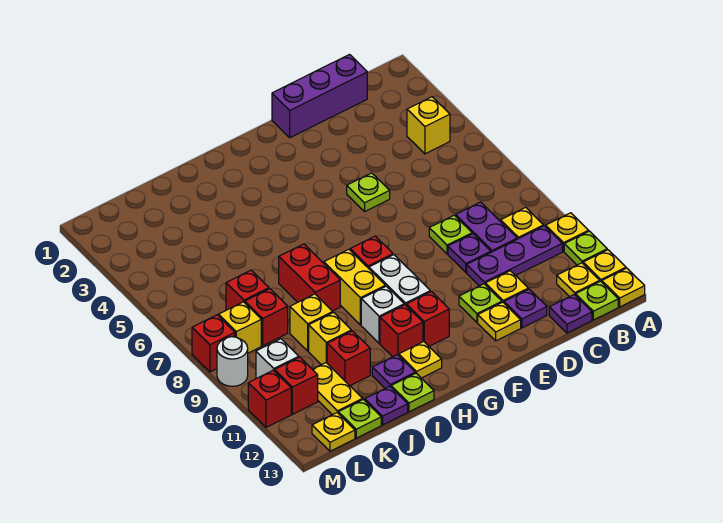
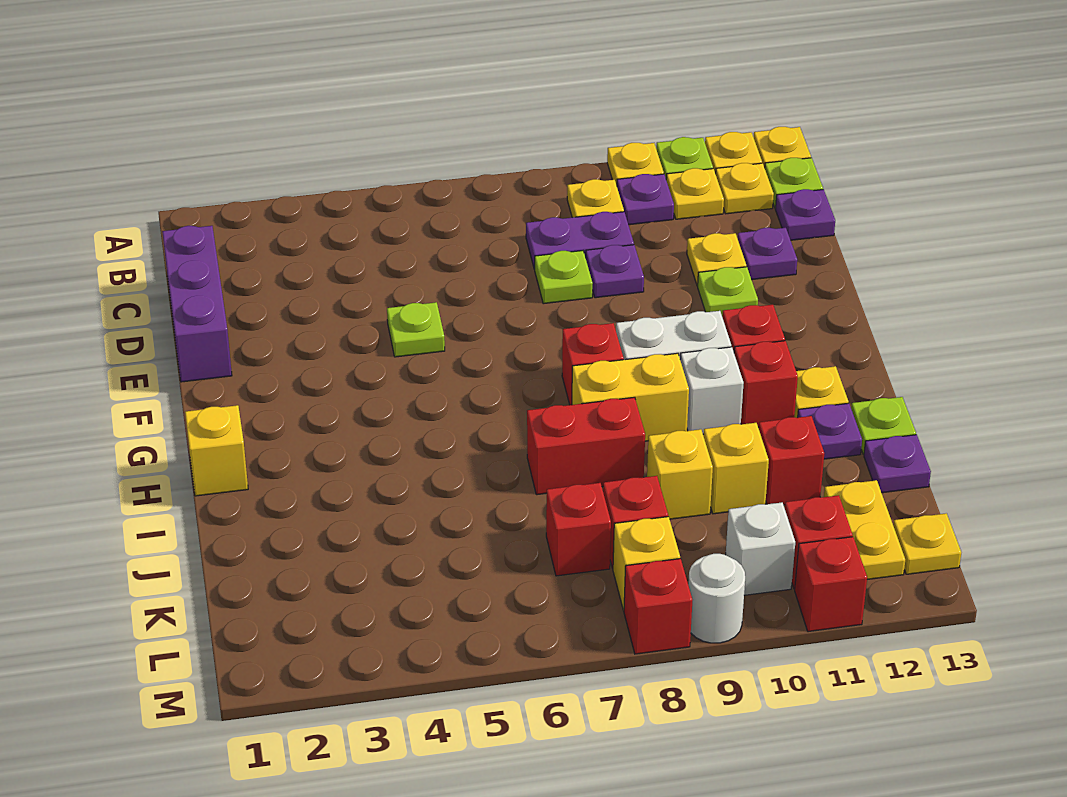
yellow brick B4 level 1 -> yellow brick H1 level 1
purple plate B10:D10 level 1 -> purple plate B10 level 1
yellow plate E12 level 1 -> yellow plate B11 level 1
yellow plate K11:K12 level 1 -> yellow plate K12:L12 level 1
lime plate K13 level 1 -> none

